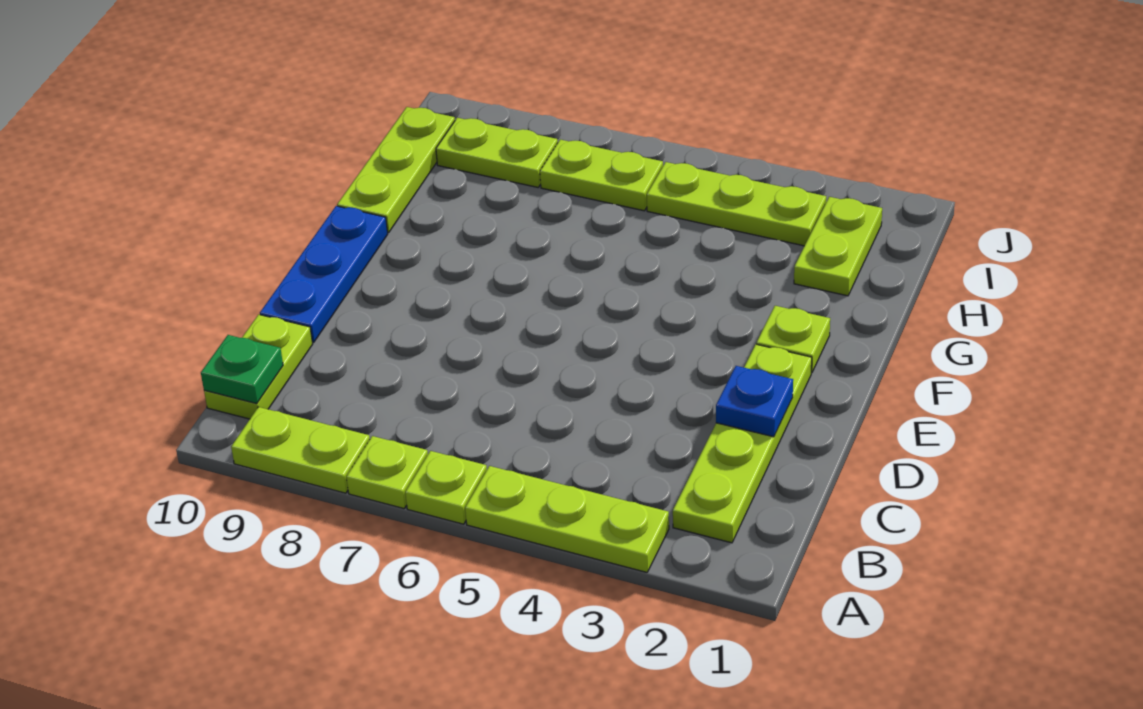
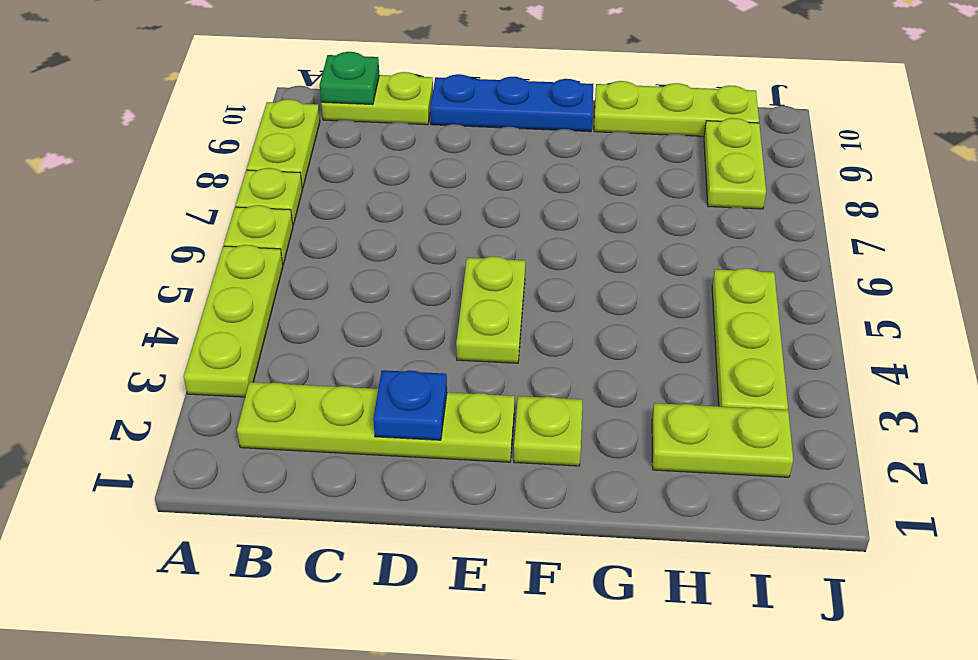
lime plate I6:I7 level 1 -> lime plate E4:E5 level 1

